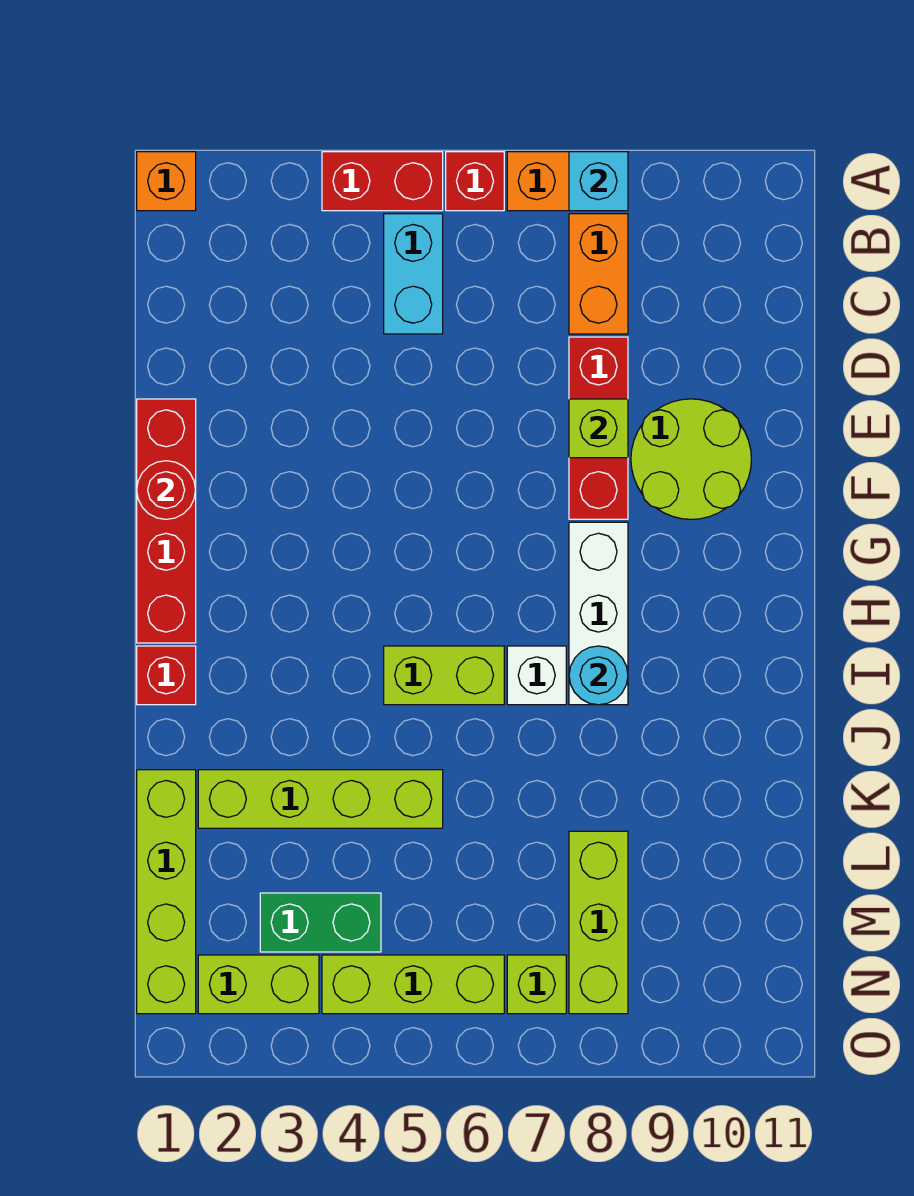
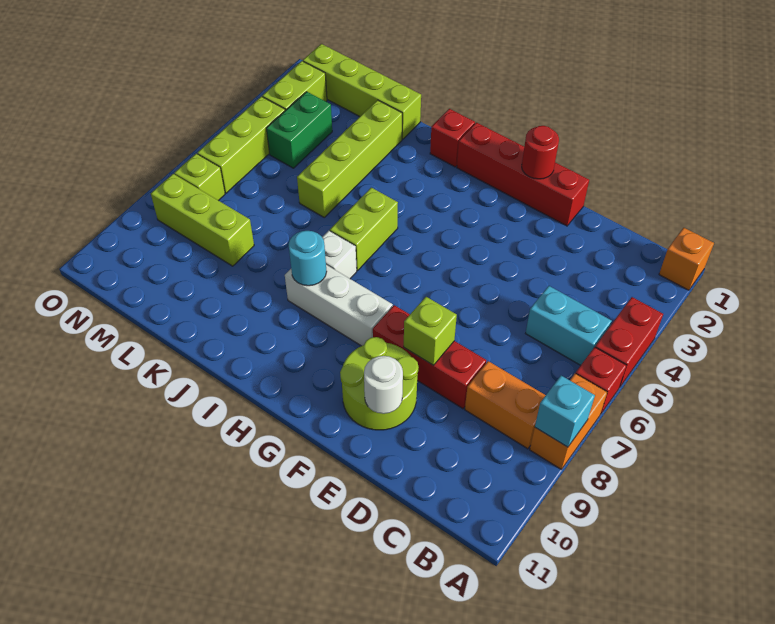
none -> white round brick E10 level 2

